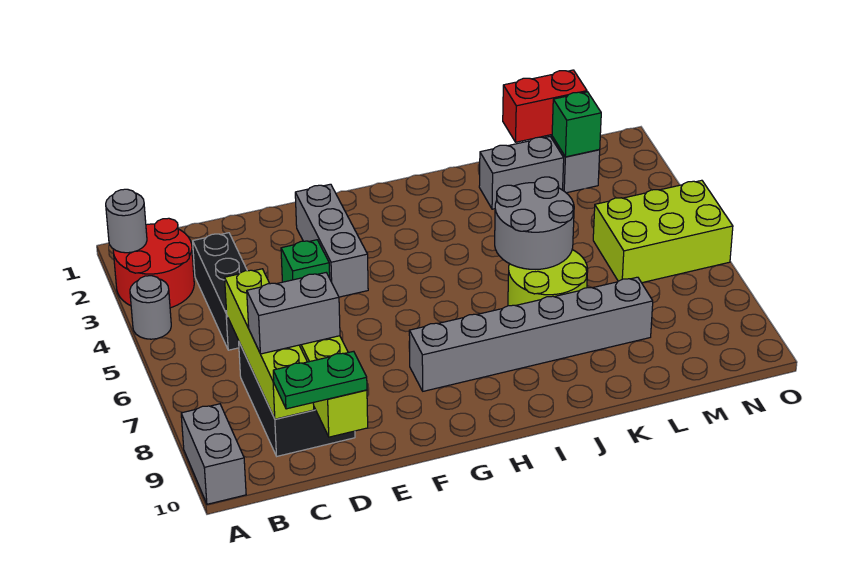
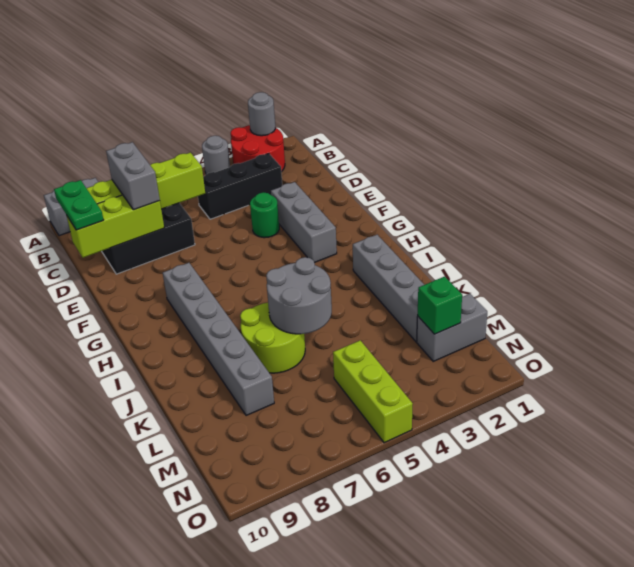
green brick E4 level 1 -> green round brick E4 level 1
grey brick F2:F4 level 1 -> grey brick E3:G3 level 1
grey brick K2:L2 level 1 -> grey brick I2:L2 level 1
red brick L1:M1 level 2 -> none
lime brick M5:O6 level 1 -> lime brick M5:O5 level 1

